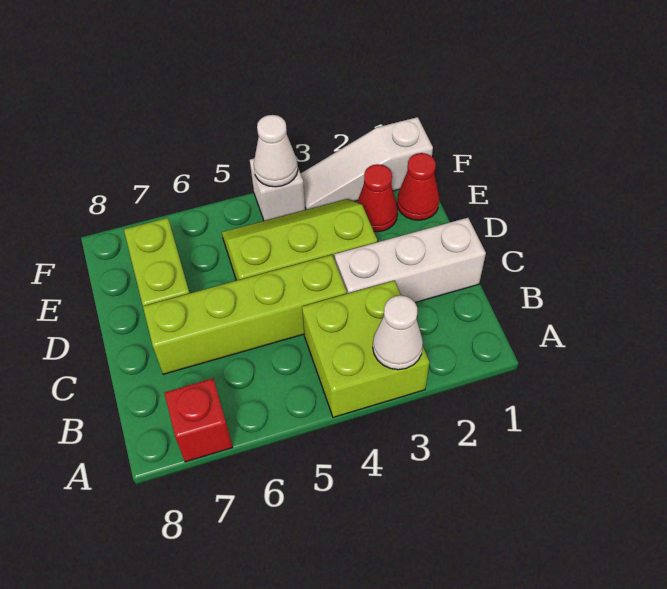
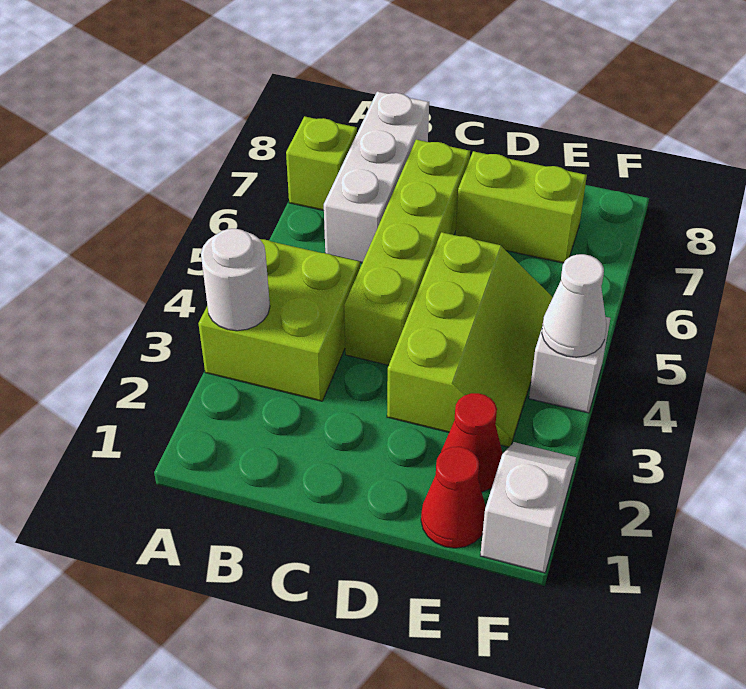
white cone A3 level 2 -> white round brick A3 level 2
red brick A7 level 1 -> lime brick A7 level 1
white brick C1:C3 level 1 -> white brick B6:B8 level 1
white slope F1:F3 level 1 top 1 -> white slope F1:F2 level 1 top 1

